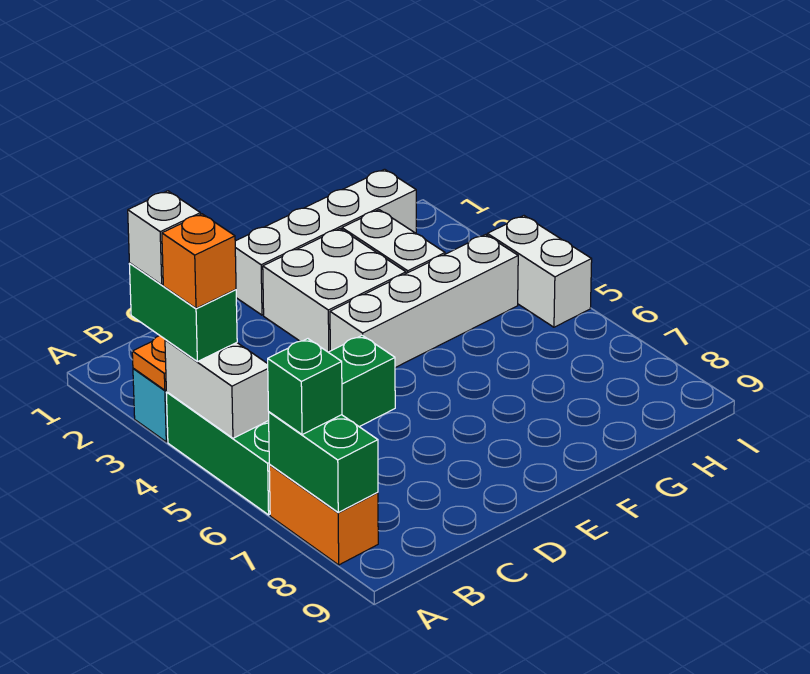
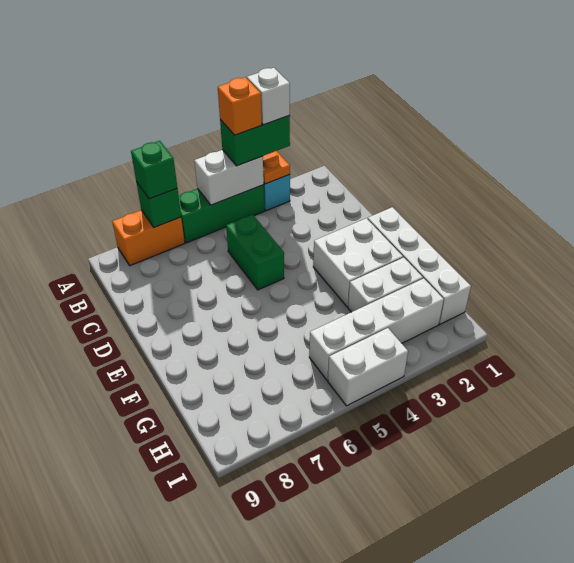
green brick A7:A8 level 2 -> green brick A7 level 2
white brick E4:H4 level 1 -> white brick H2:H5 level 1

